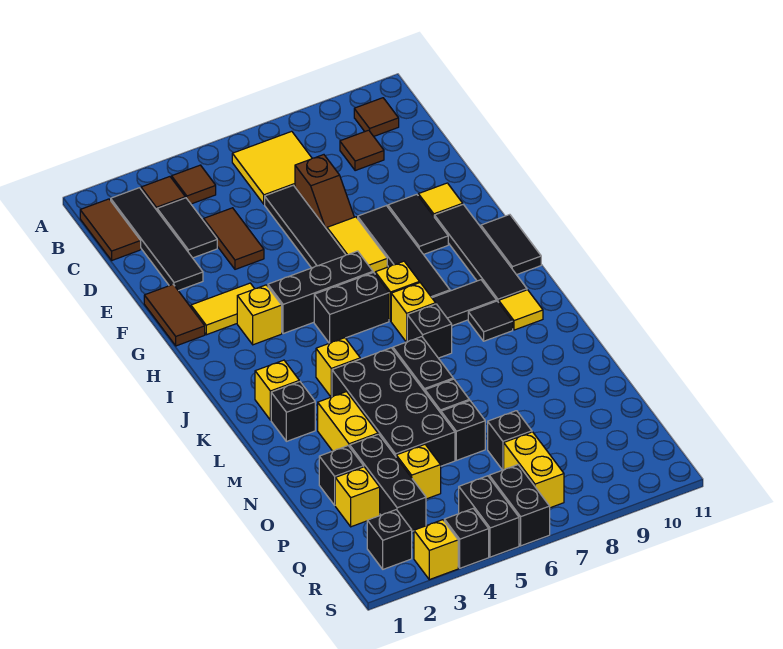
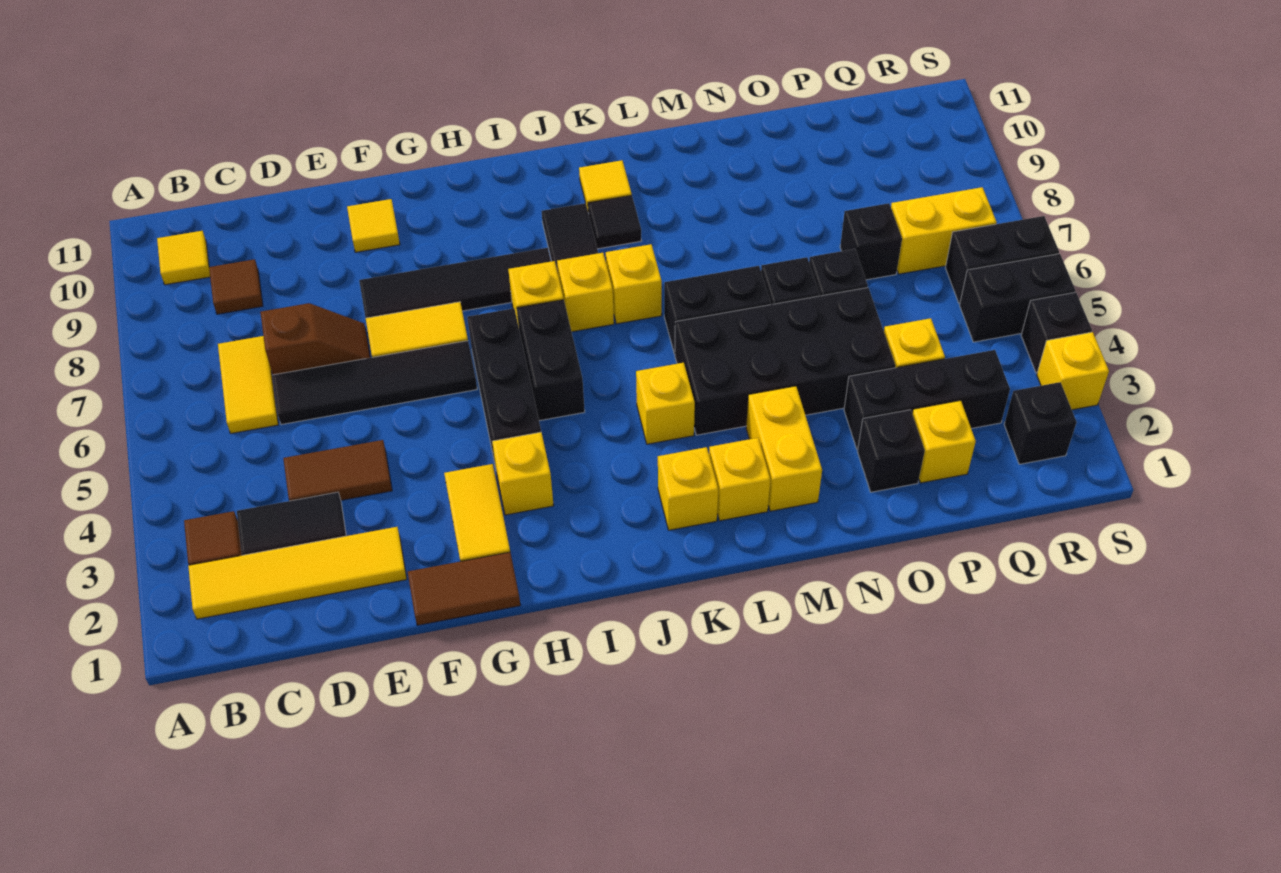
brown tile B1:C1 level 1 -> none
black tile B2:E2 level 1 -> yellow tile B2:E2 level 1
brown tile B4 level 1 -> none
yellow tile B6:C7 level 1 -> yellow tile C6:C7 level 1
brown tile B10 level 1 -> yellow tile B10 level 1
black tile F9:G9 level 1 -> none
black tile G10:J10 level 1 -> none
black tile H11:I11 level 1 -> none
black brick K7 level 1 -> yellow brick K7 level 1
black brick L2 level 1 -> yellow brick L2 level 1
yellow brick M3:N3 level 1 -> yellow brick M2:M3 level 1

